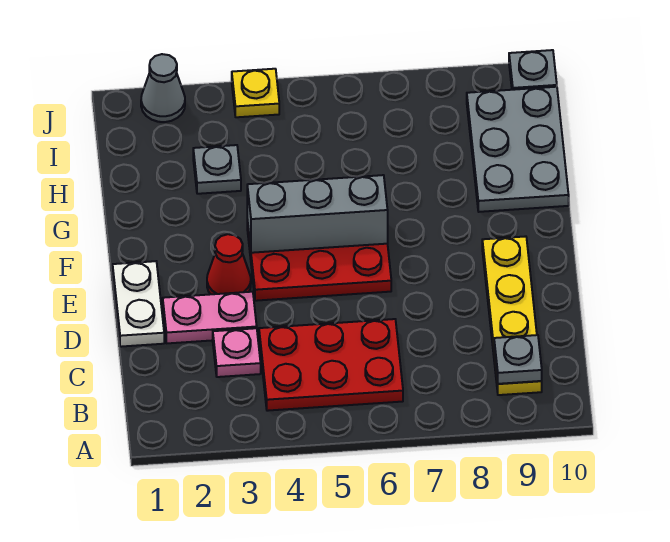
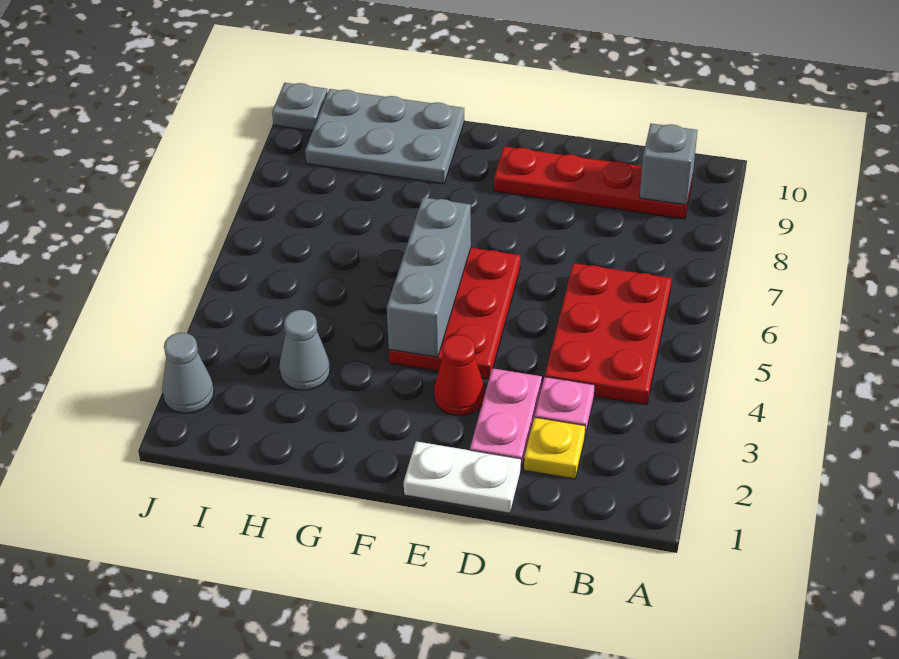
yellow plate B9:E9 level 1 -> red plate B9:E9 level 1
grey plate B9 level 2 -> grey brick B9 level 2
grey plate H3 level 1 -> grey cone H3 level 1
yellow plate J4 level 1 -> yellow plate C2 level 1

